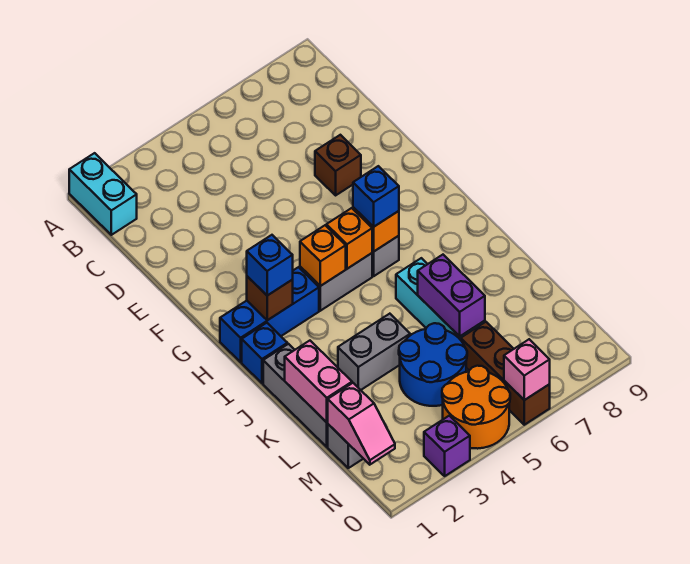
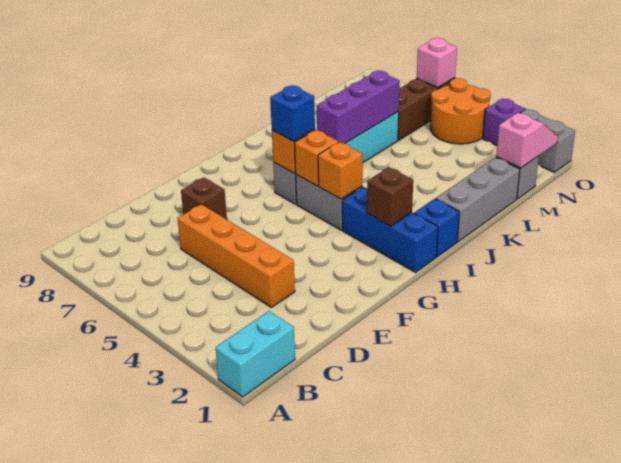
none -> orange brick D3:D6 level 1
blue brick H2 level 3 -> none
pink brick K1:L1 level 2 -> none
grey brick K3:K4 level 1 -> grey brick O1:O2 level 1
purple brick K6:L6 level 2 -> purple brick J6:L6 level 2
blue round brick L4:M5 level 1 -> none

